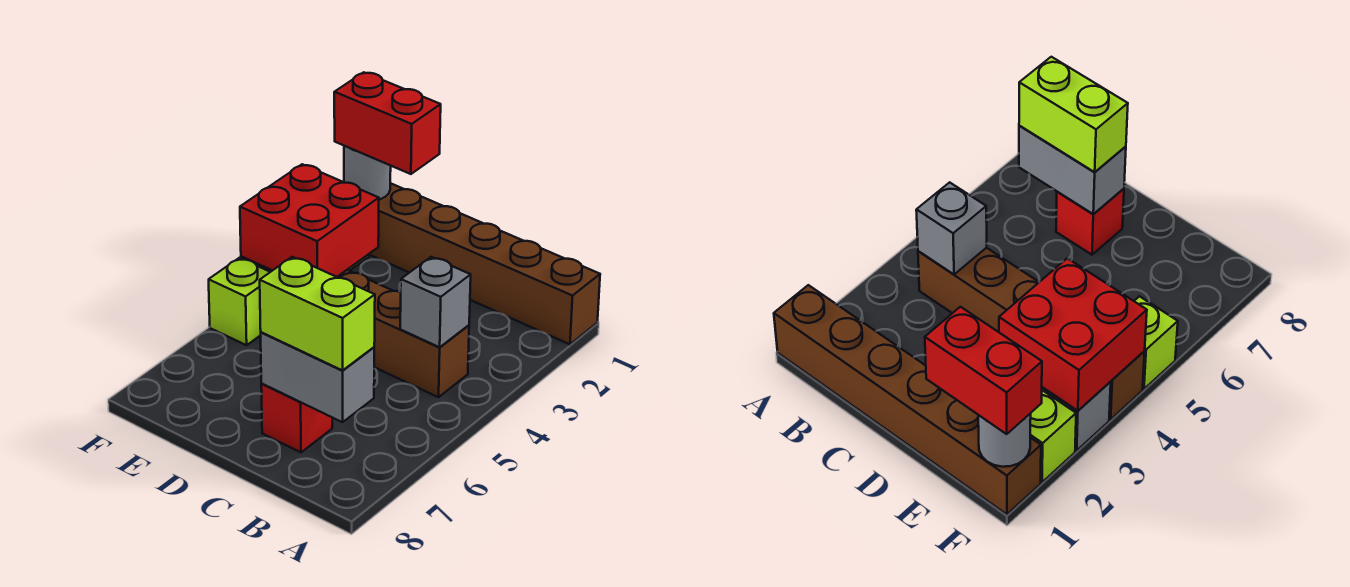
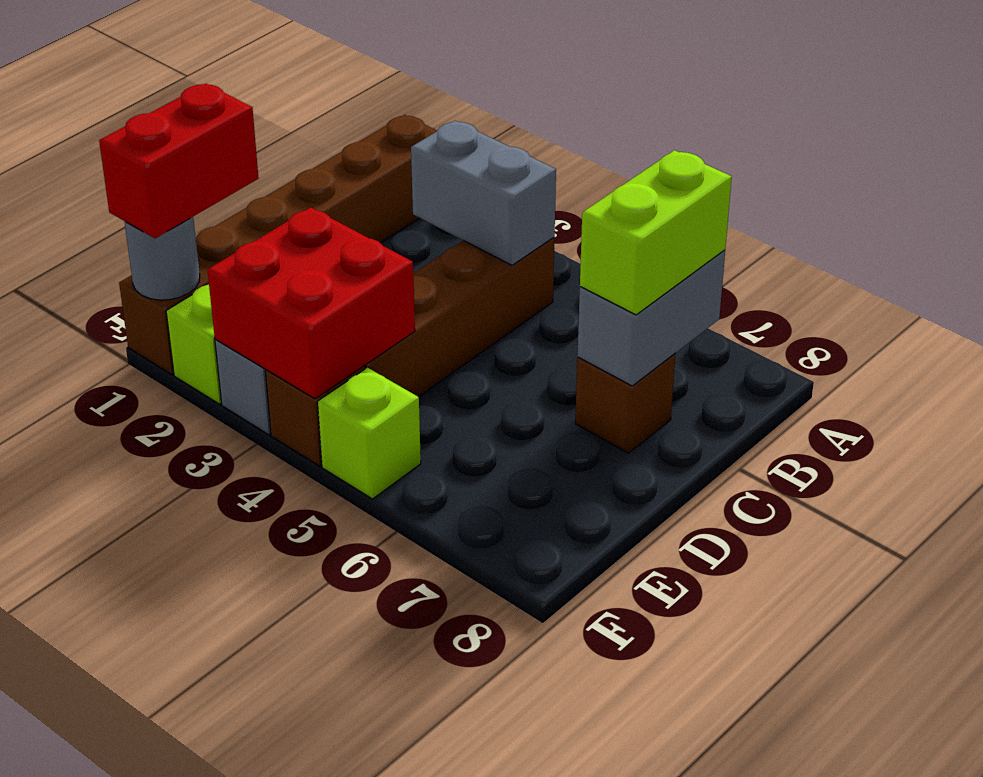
grey brick B4 level 2 -> grey brick B3:B4 level 2
red brick C7 level 1 -> brown brick C7 level 1

